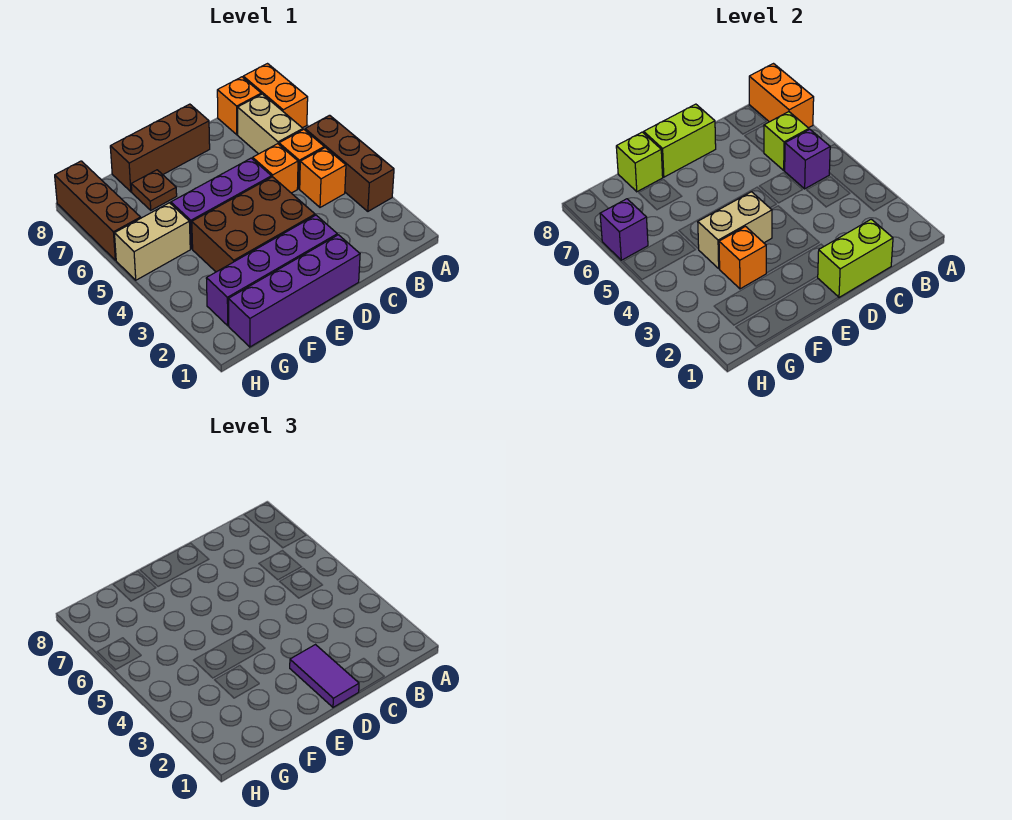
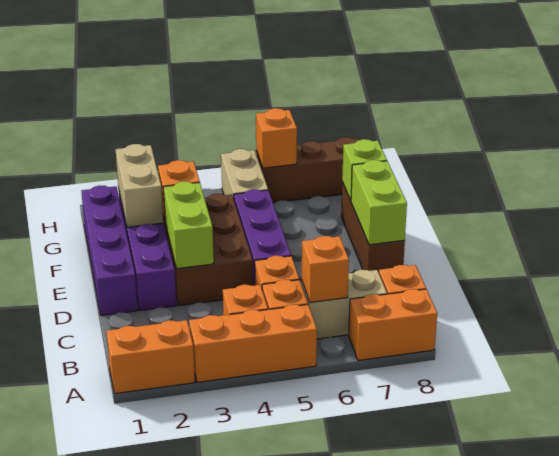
brown brick A3:A5 level 1 -> orange brick A3:A5 level 1
orange brick A7:A8 level 2 -> orange brick A1:A2 level 1
purple brick B5 level 2 -> none
lime brick B6 level 2 -> orange brick B6 level 2
lime brick C1:D1 level 2 -> lime brick D3:E3 level 2
purple tile D1:D2 level 3 -> none
tan brick E4:F4 level 2 -> tan brick F2:G2 level 2
brown plate F7 level 1 -> none
purple brick H6 level 2 -> orange brick H6 level 2

